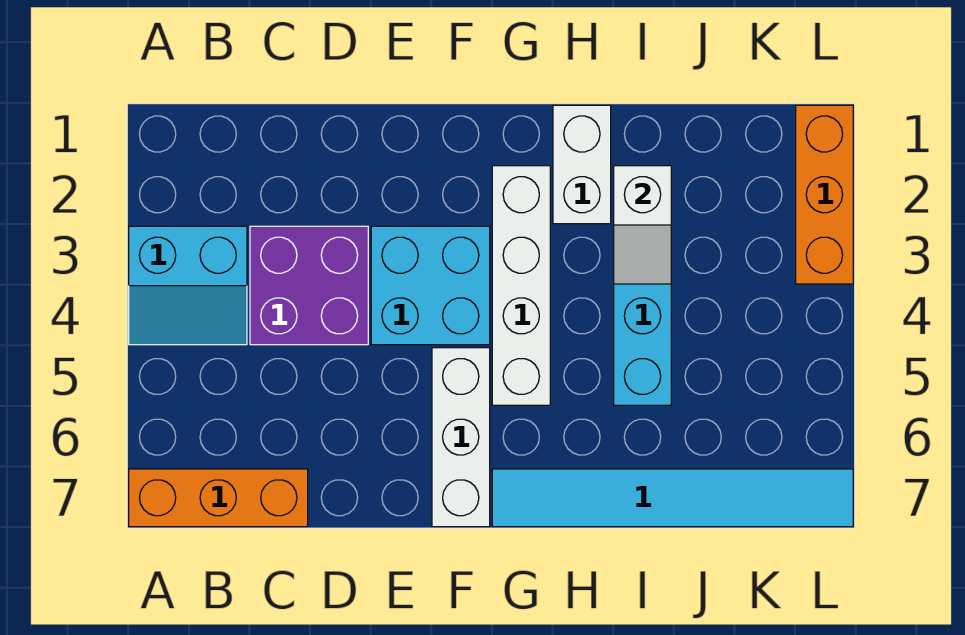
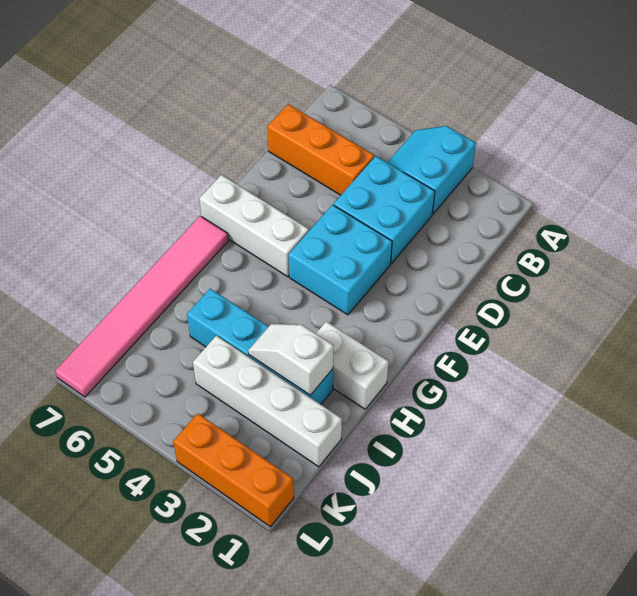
orange brick A7:C7 level 1 -> orange brick C5:C7 level 1
purple brick C3:D4 level 1 -> cyan brick C3:D4 level 1
white brick G2:G5 level 1 -> white brick J1:J4 level 1
cyan tile G7:L7 level 1 -> pink tile G7:L7 level 1

